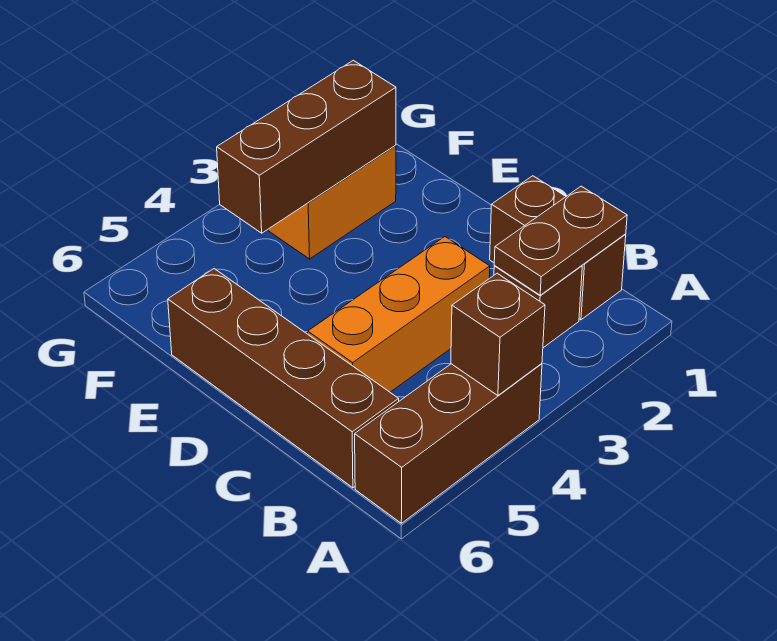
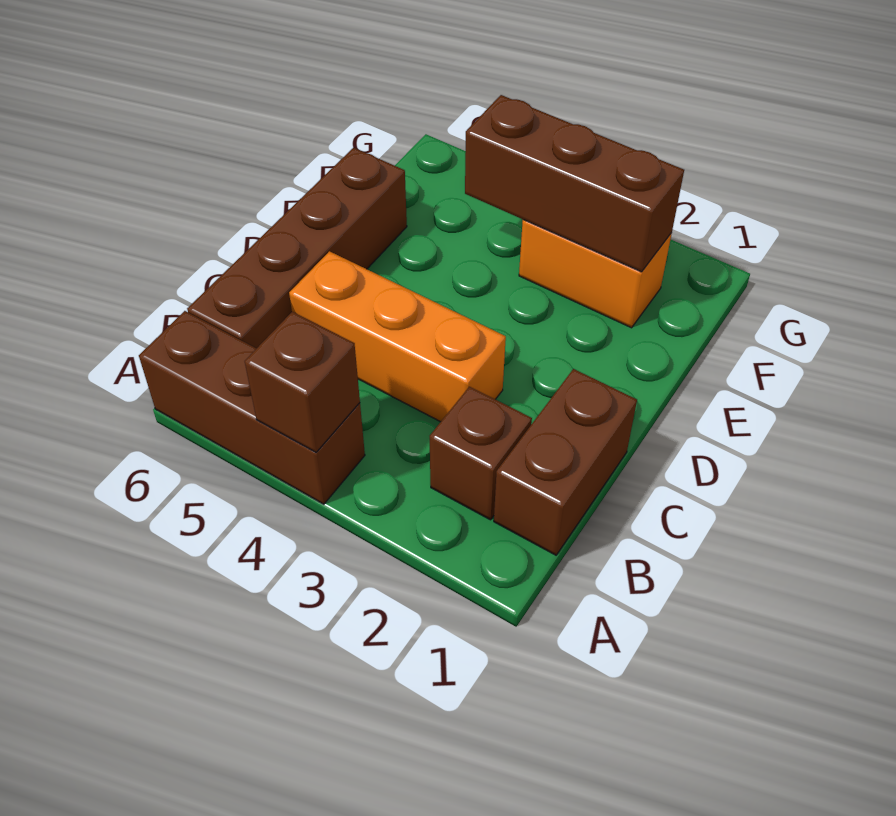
brown plate B1:B2 level 2 -> none

